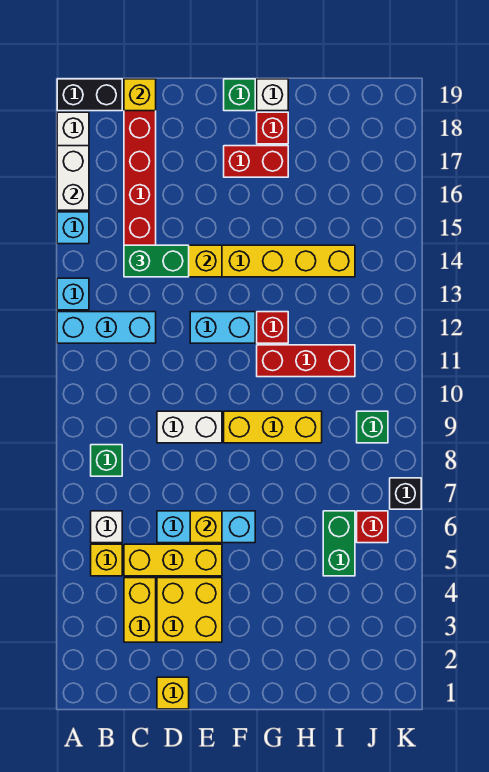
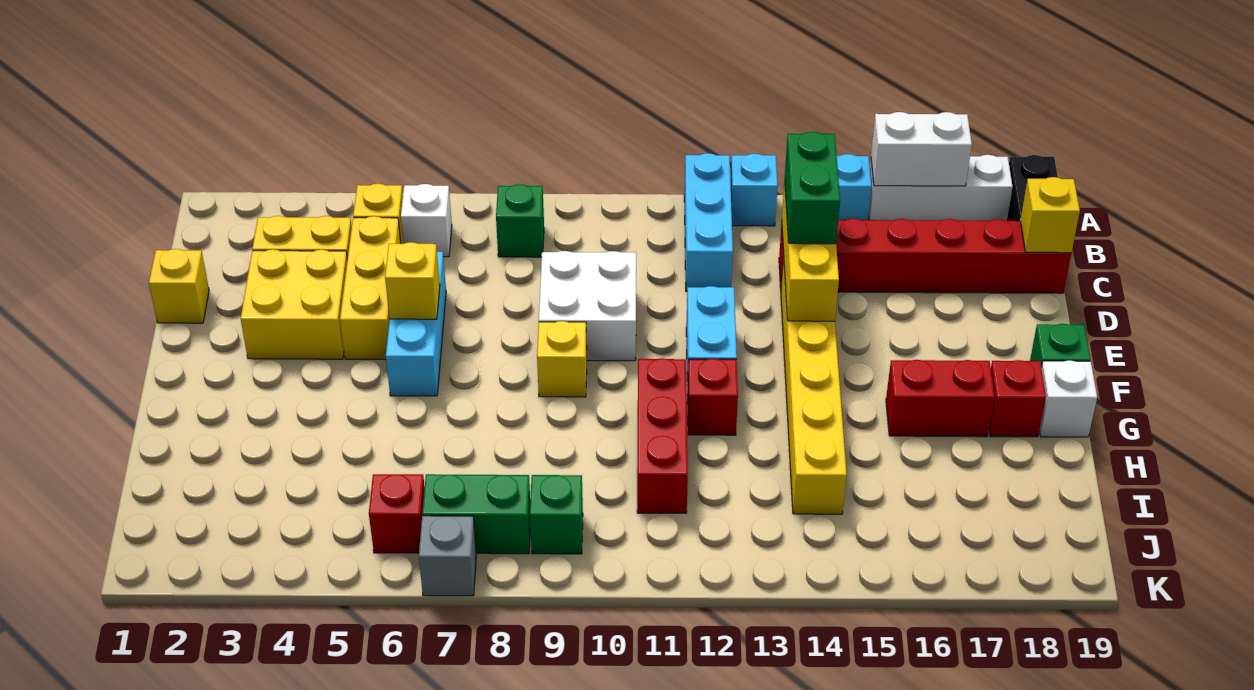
white brick D9:E9 level 1 -> white brick D9:E10 level 1
yellow brick F9:H9 level 1 -> yellow brick F9 level 1
red brick F17:G17 level 1 -> red brick G16:G17 level 1
green brick I5:I6 level 1 -> green brick J7:J8 level 1
black brick K7 level 1 -> grey brick K7 level 1

